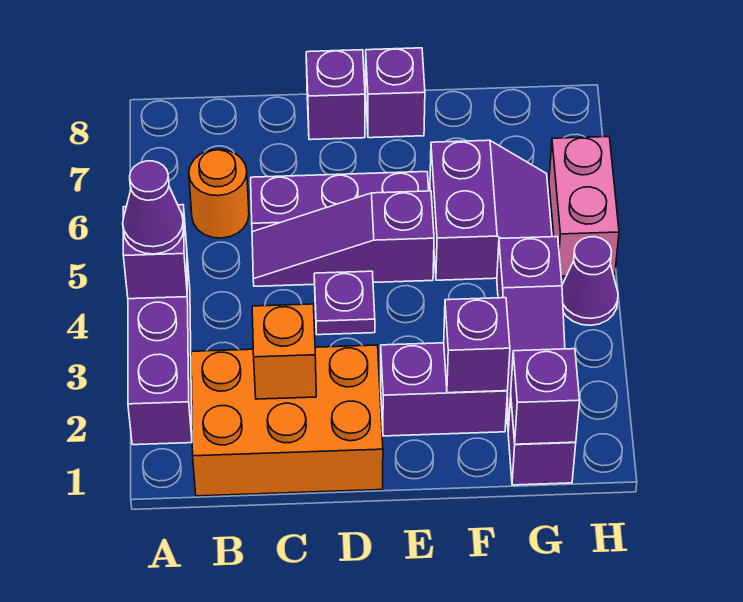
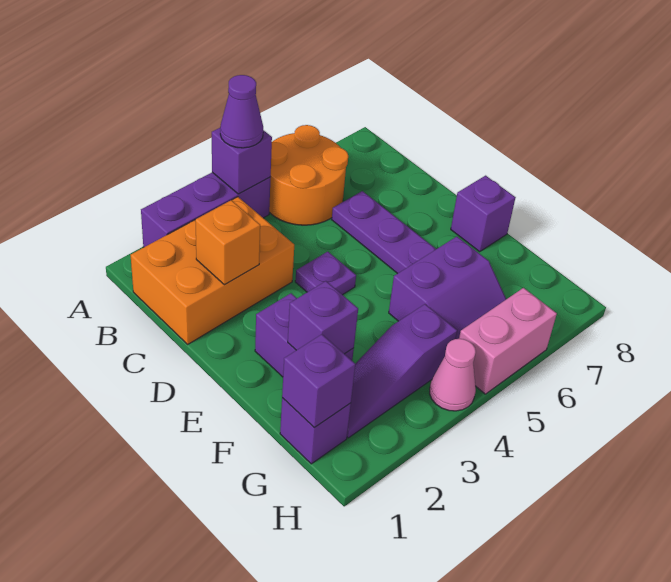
orange brick B1:D2 level 1 -> orange brick B1:C3 level 1
orange round brick B6 level 1 -> orange round brick A5:B6 level 1
purple slope C5:E5 level 1 top E -> none
purple brick D8 level 1 -> none
purple cone H4 level 1 -> pink cone H4 level 1

